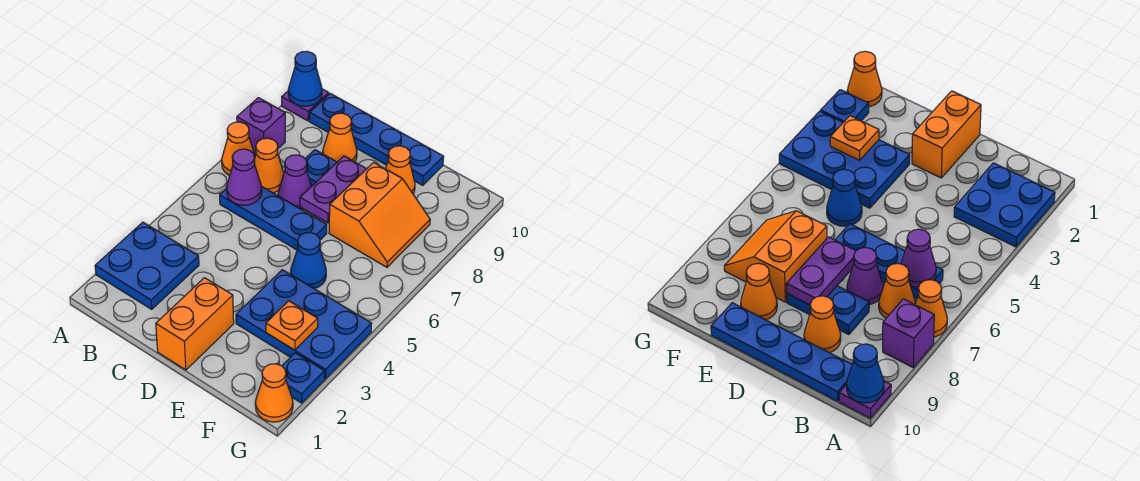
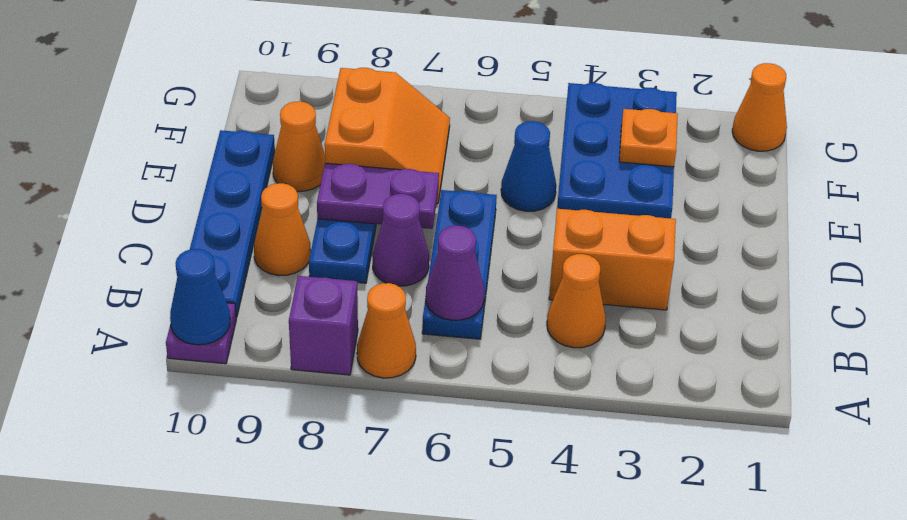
blue plate A2:B3 level 1 -> none
orange cone B7 level 1 -> orange cone B4 level 1
orange brick D1:D2 level 1 -> orange brick C3:C4 level 1
orange slope E7:F8 level 1 top E -> orange slope E7:F8 level 1 top 8
blue plate G2 level 1 -> none

